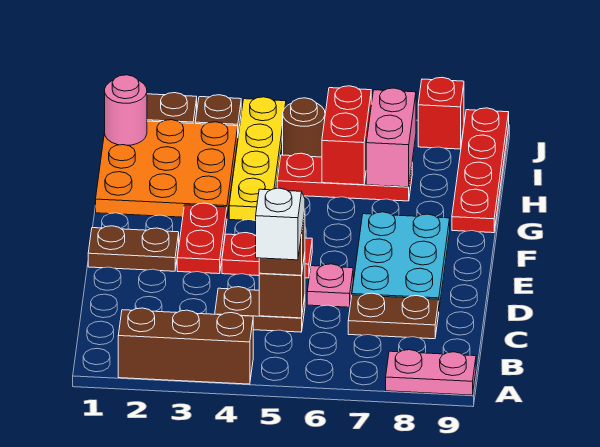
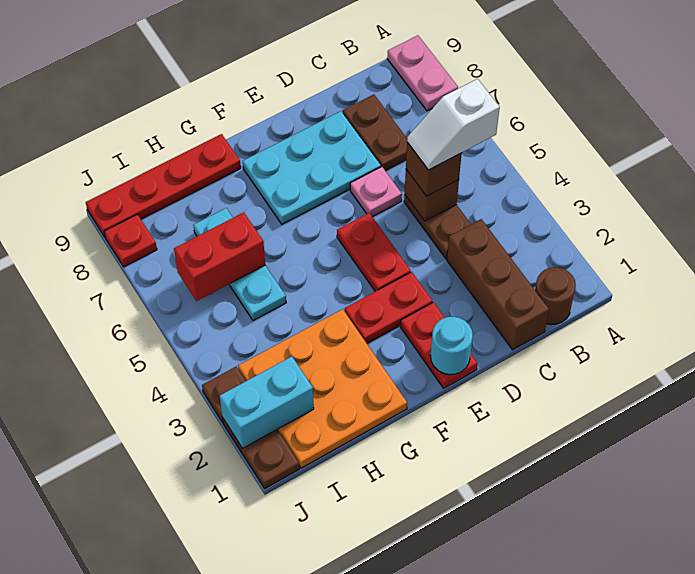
brown brick A2:A4 level 1 -> brown brick C1:C3 level 1
brown plate E1:E2 level 1 -> red plate E1:E2 level 1
none -> cyan round brick E1 level 2
yellow plate G4:J4 level 1 -> none
red plate H5:H7 level 1 -> cyan plate H5:H7 level 1
pink brick H7:I7 level 2 -> none
pink round brick I1 level 2 -> none
none -> cyan brick I2:J2 level 2
brown round brick I5 level 1 -> brown round brick B1 level 1
red brick J8 level 1 -> red plate J8 level 1

